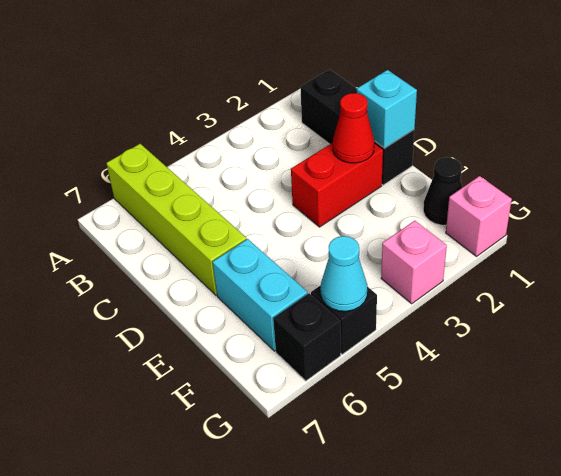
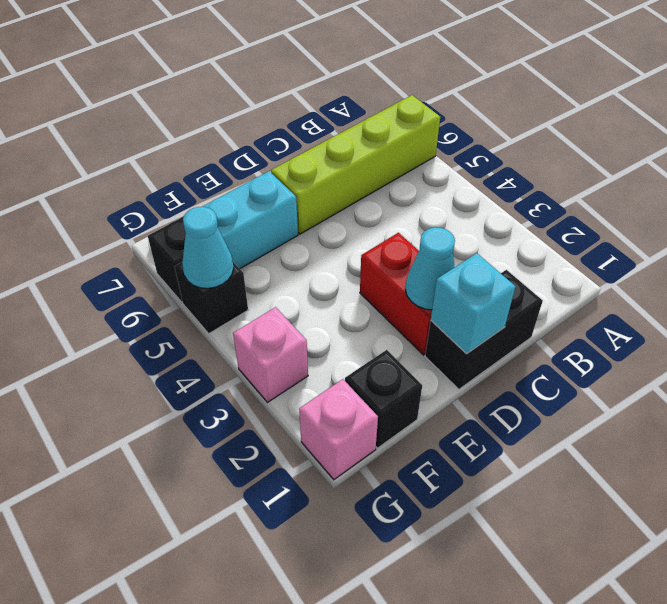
black brick B1:D1 level 1 -> black brick C1:D1 level 1
red cone D2 level 2 -> cyan cone D2 level 2
black cone F1 level 1 -> black brick F1 level 1

